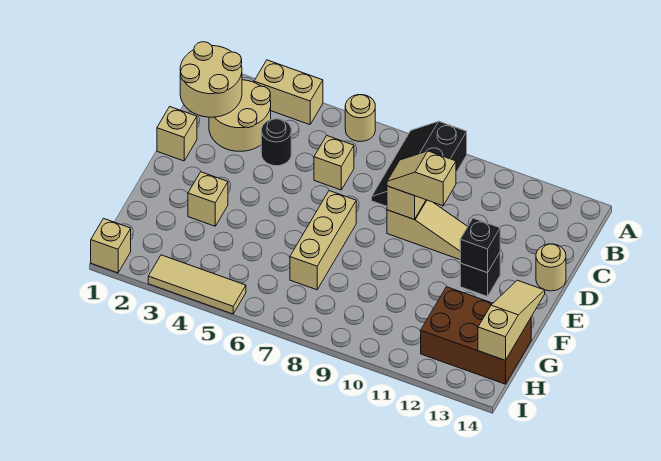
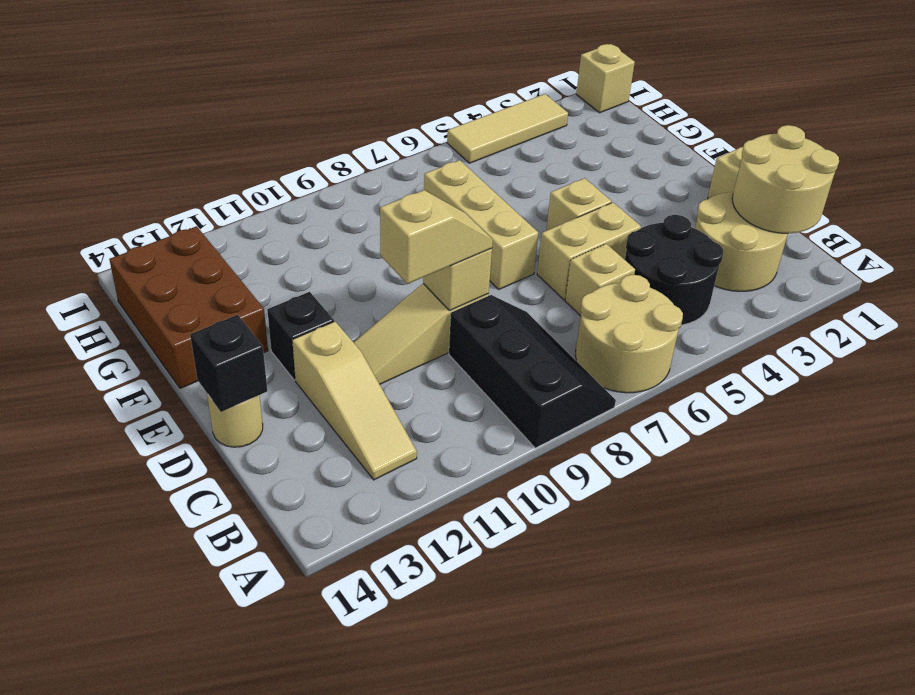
tan brick A3:A4 level 1 -> tan brick D5:D6 level 1
tan round brick A6 level 1 -> tan round brick A6:B7 level 1
black round brick C4 level 1 -> black round brick B4:C5 level 1
black brick E12 level 2 -> black brick D14 level 2
tan brick F3 level 1 -> tan brick E5 level 1
tan slope F14:H14 level 2 top H -> tan slope B12:D12 level 1 top D
brown brick G12:H14 level 1 -> brown brick F13:H14 level 1

